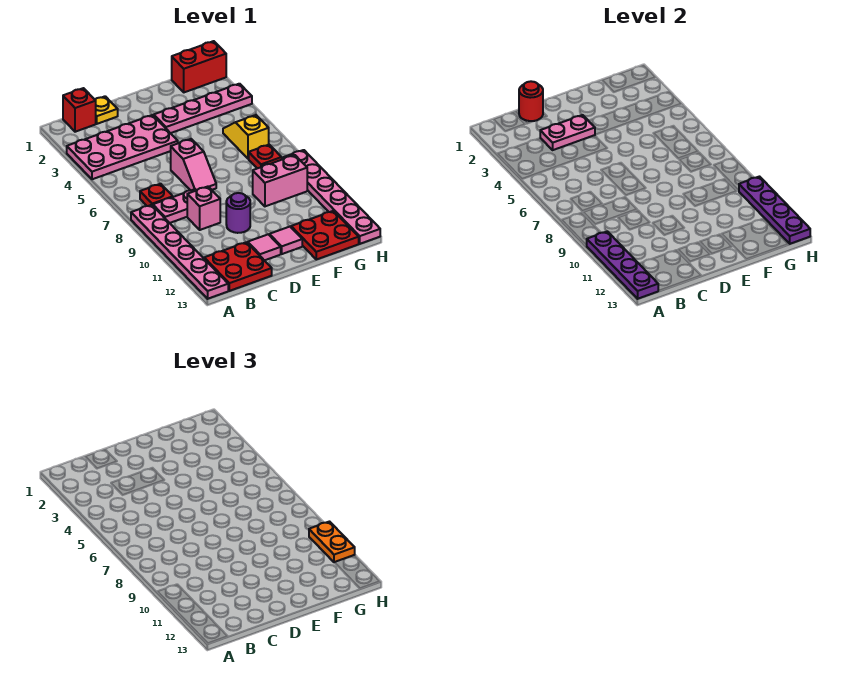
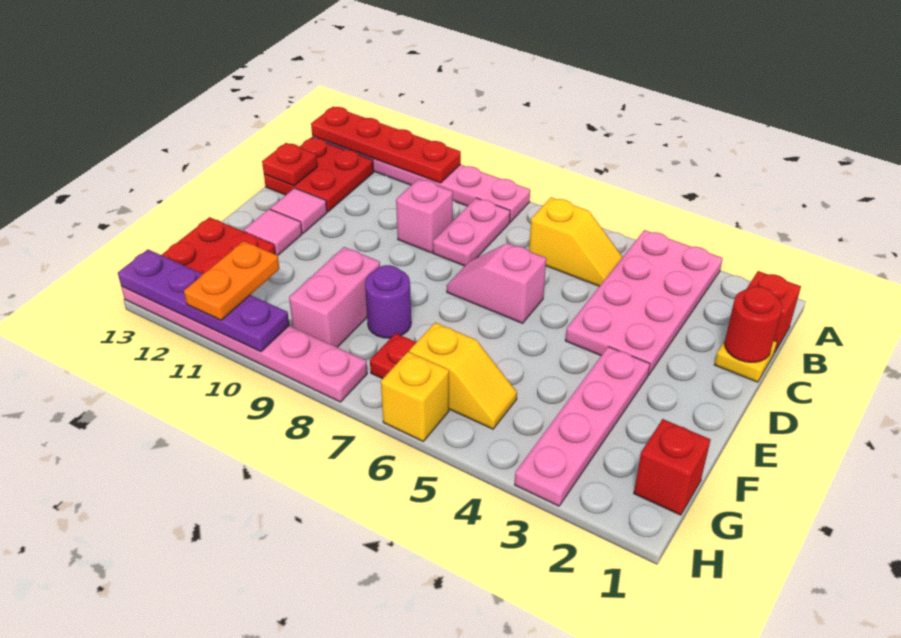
purple plate A10:A13 level 2 -> red plate A10:A13 level 2
none -> yellow slope B5:B6 level 1 top 6
red plate B7 level 1 -> red plate C13 level 2
pink plate C3:D3 level 2 -> none
purple round brick D10 level 1 -> purple round brick F8 level 1
red brick G1:H1 level 1 -> red brick G1 level 1
none -> yellow brick H6 level 1
orange plate H10:H11 level 3 -> orange plate G11:H11 level 3

